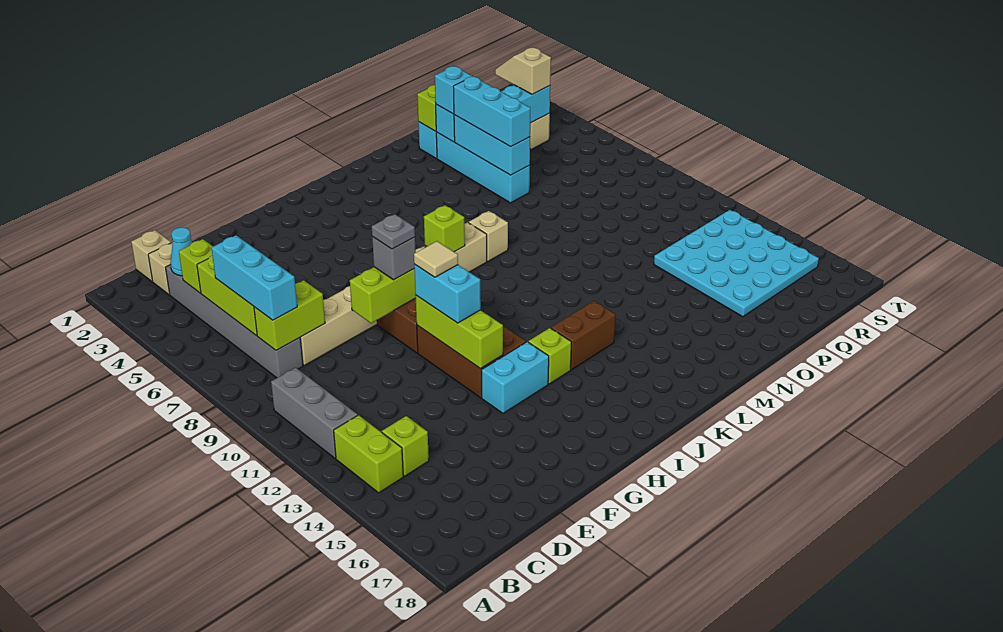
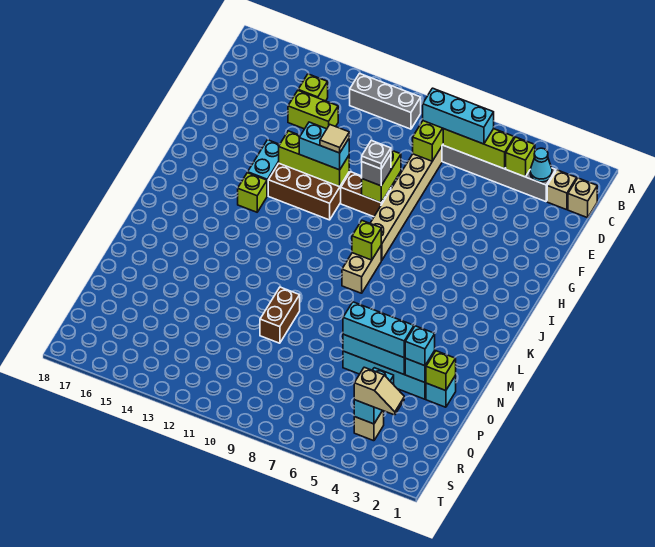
lime brick B13:B14 level 1 -> lime brick D13:D14 level 1
brown brick J14:K14 level 1 -> brown brick N10:O10 level 1
tan brick L8 level 1 -> none
cyan plate P13:S16 level 1 -> none

